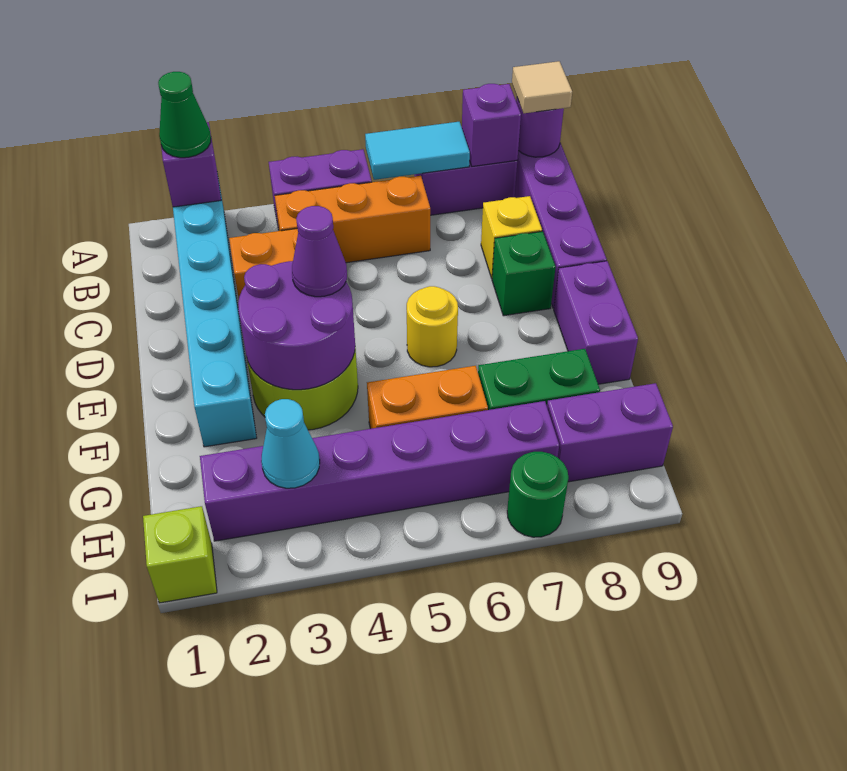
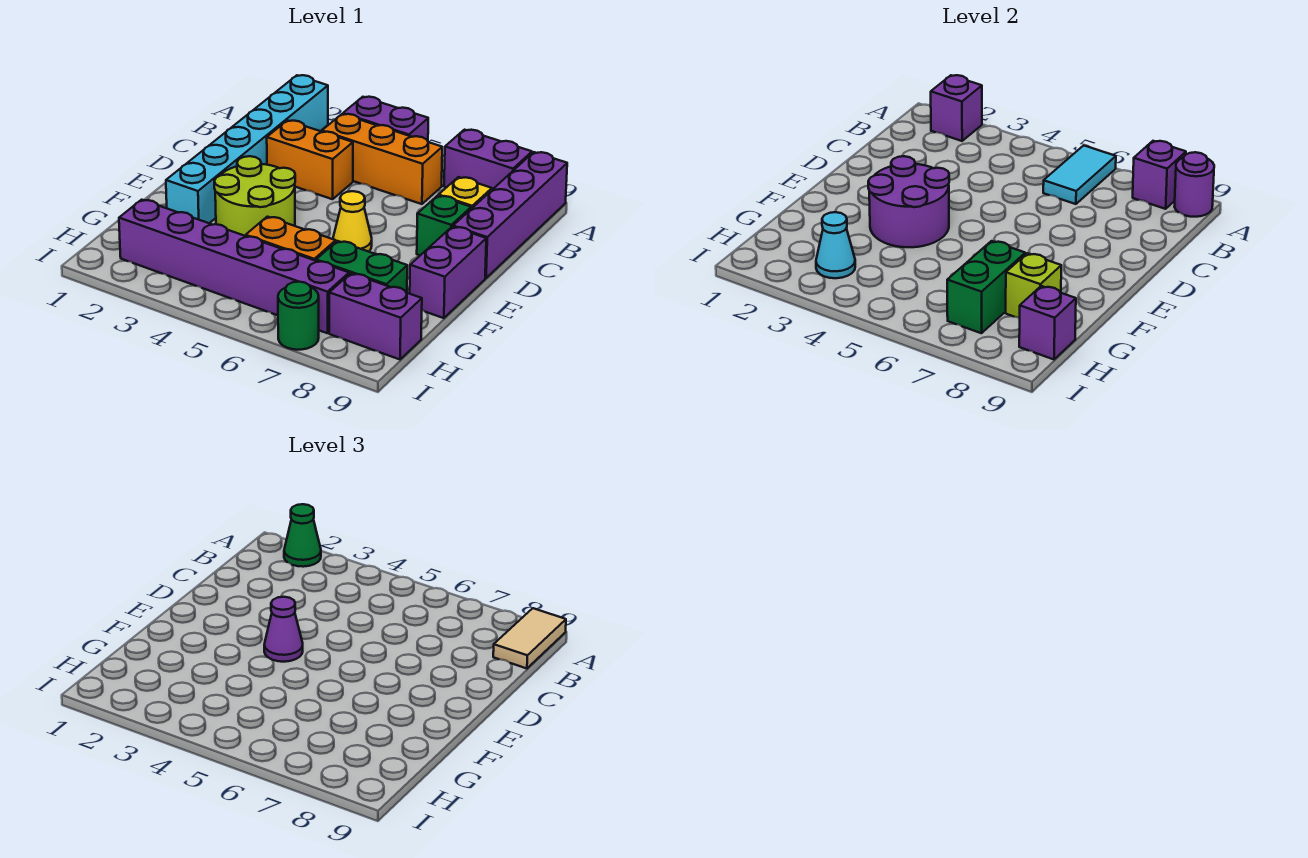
cyan tile A6:A7 level 2 -> cyan tile A6:B6 level 2
tan tile A9 level 3 -> tan tile A9:B9 level 3
yellow round brick E6 level 1 -> yellow cone E6 level 1
none -> green brick G7:H7 level 2
none -> purple brick H9 level 2
lime brick I1 level 1 -> lime brick G8 level 2

